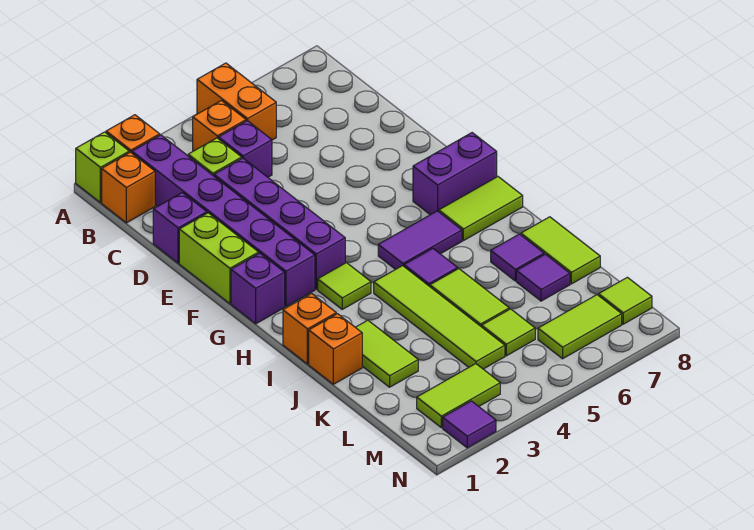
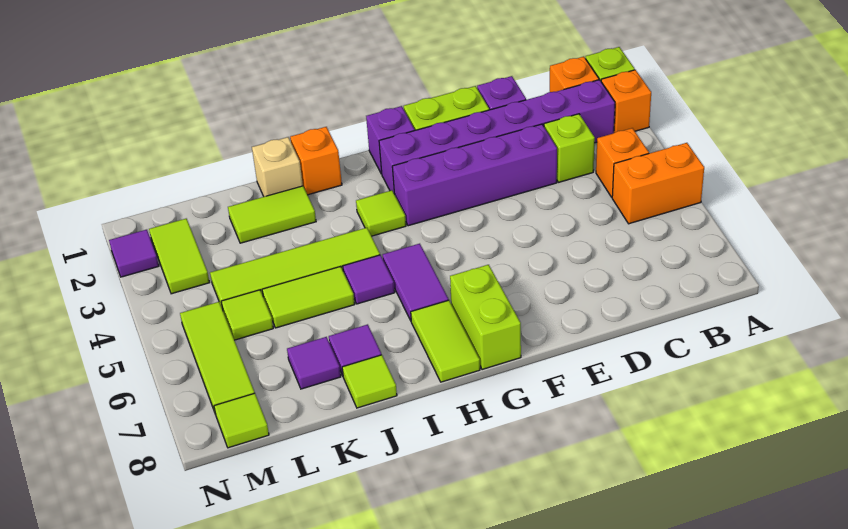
purple brick C4 level 1 -> none
purple brick G7:G8 level 1 -> lime brick G7:G8 level 1
orange brick J1 level 1 -> tan brick J1 level 1
lime tile J8:K8 level 1 -> lime tile J8 level 1
lime tile M6:M7 level 1 -> lime tile M5:M7 level 1

